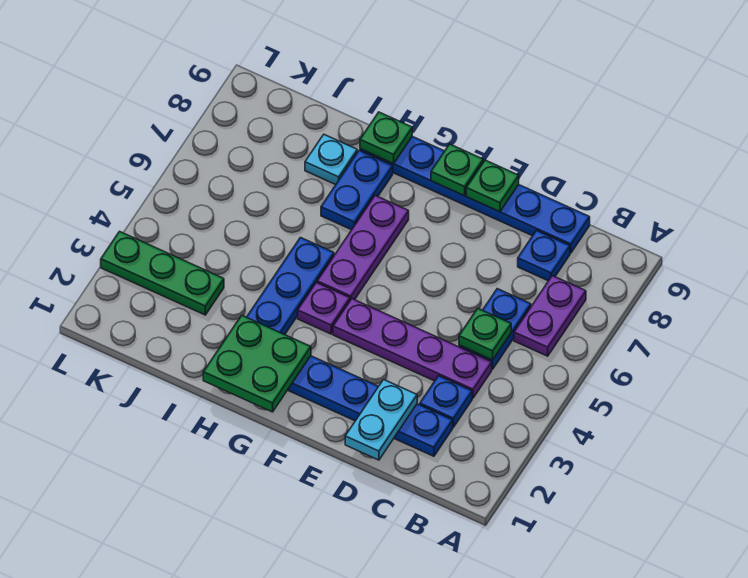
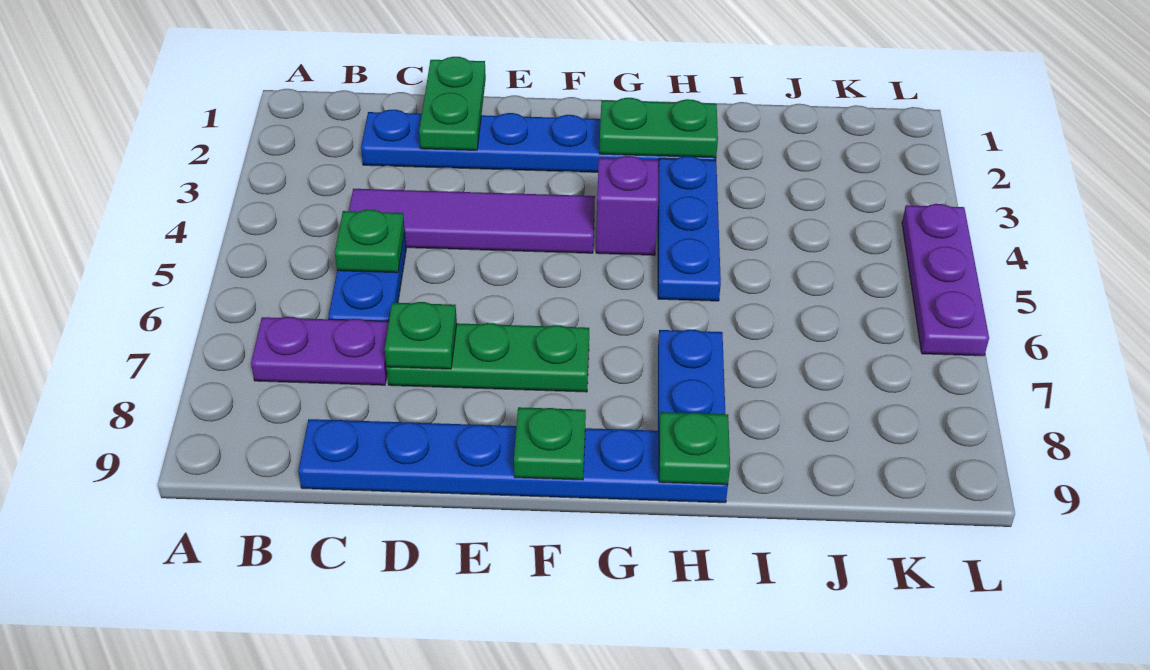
purple plate B6:B7 level 1 -> purple plate B7:C7 level 1
blue plate C3 level 1 -> none
purple plate C4:F4 level 1 -> purple tile C4:F4 level 1
blue plate C8 level 1 -> none
cyan plate D1:D2 level 2 -> green plate D1:D2 level 2
green plate E9 level 2 -> green plate D7 level 2
green plate G1:H2 level 2 -> green plate G2:H2 level 2
purple plate G4 level 1 -> purple brick G4 level 1
purple plate G5:G7 level 1 -> purple plate L4:L6 level 1
cyan plate I8 level 1 -> none
green plate J3:L3 level 1 -> green plate D7:F7 level 1

